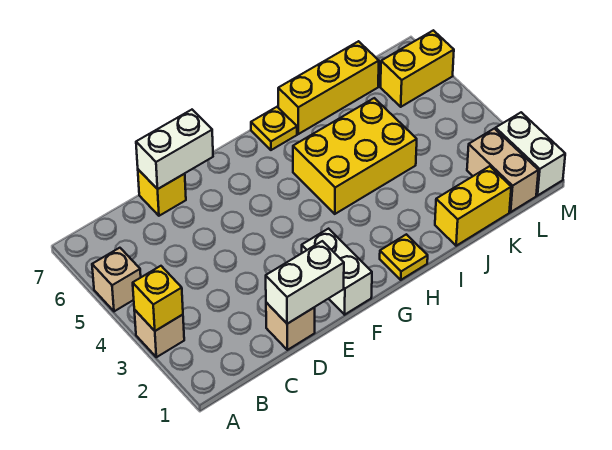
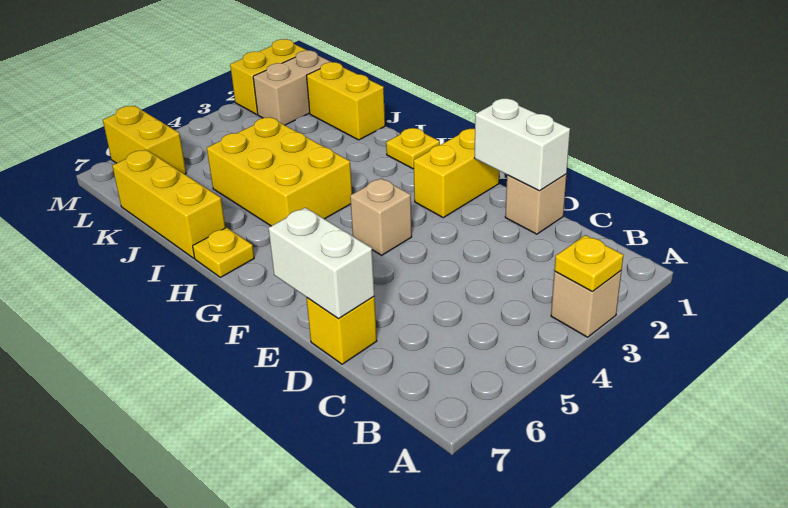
yellow brick A3 level 2 -> yellow plate A3 level 2
tan brick A5 level 1 -> tan brick F4 level 1
white brick F1:F2 level 1 -> yellow brick F1:F2 level 1
white brick M1:M2 level 1 -> yellow brick M1:M2 level 1

